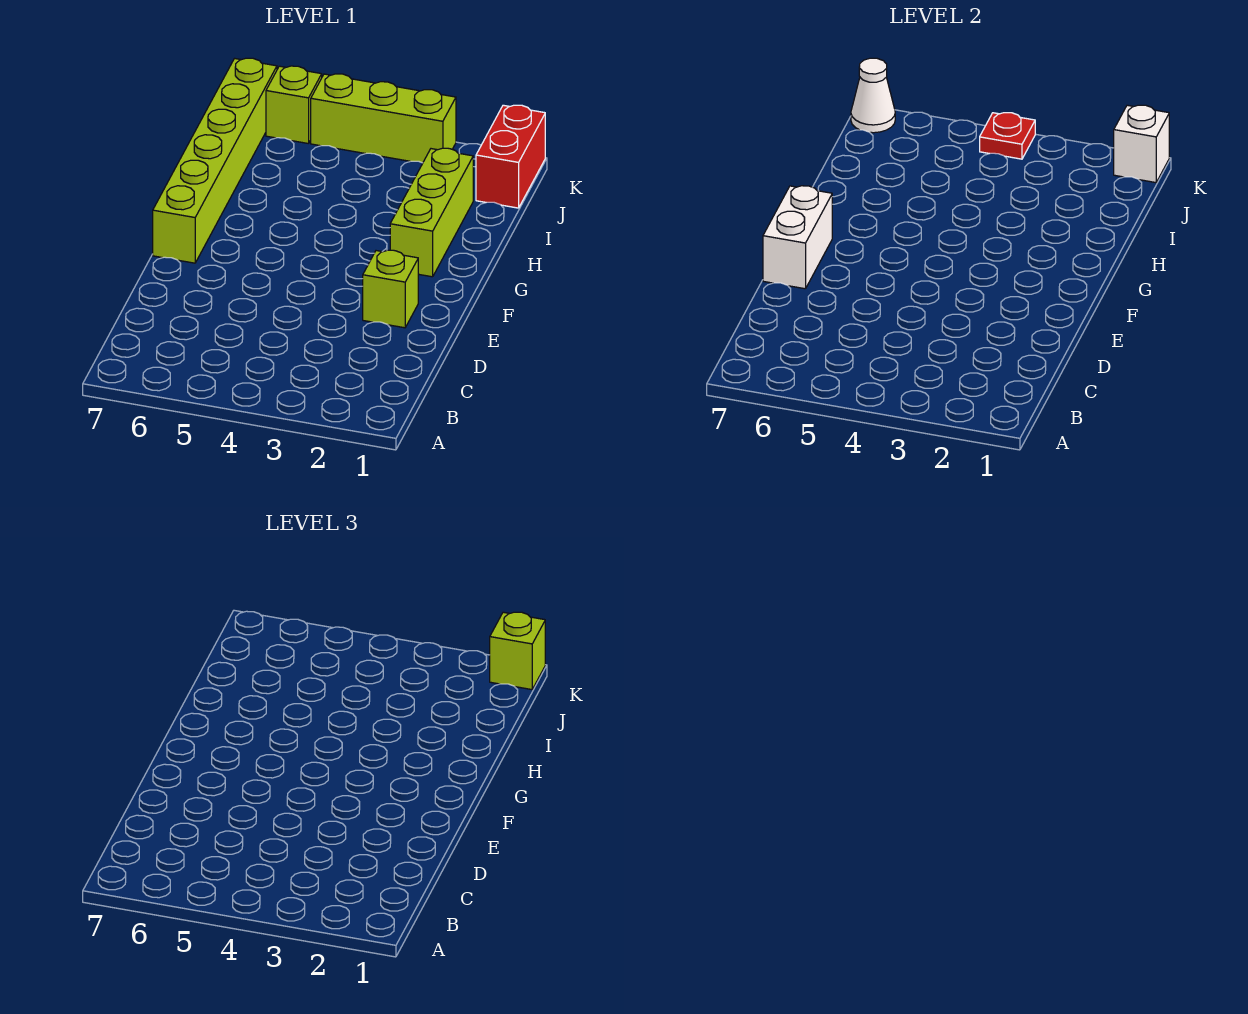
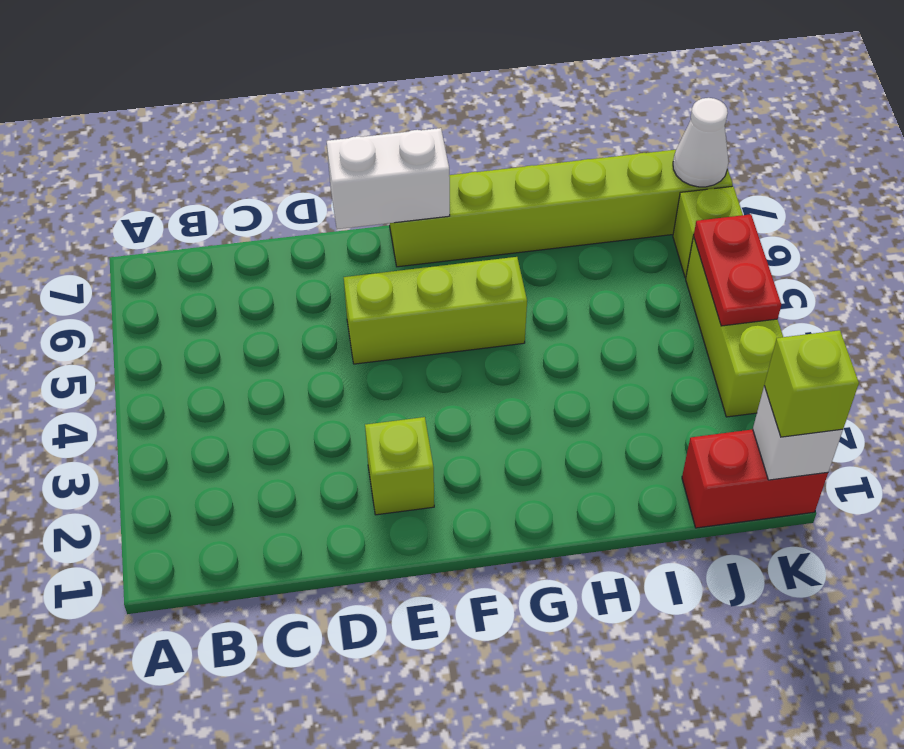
lime brick G2:I2 level 1 -> lime brick E5:G5 level 1
red plate K4 level 2 -> red plate K4:K5 level 2

